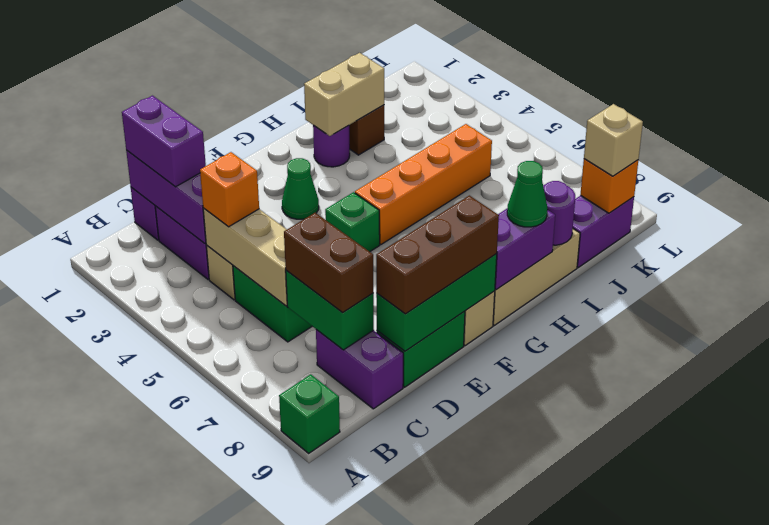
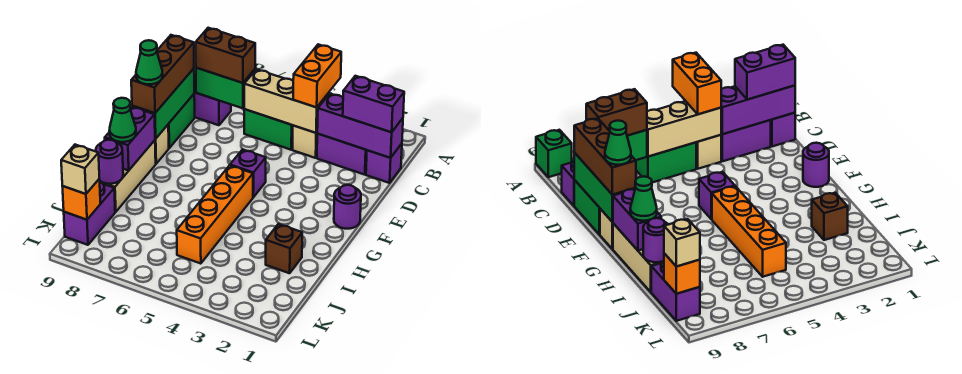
orange brick C4 level 3 -> orange brick B4:C4 level 3
green cone F3 level 1 -> green cone F9 level 4
green brick F5 level 1 -> purple brick F5 level 1
purple round brick H2 level 1 -> purple round brick F1 level 1
tan brick H2:I2 level 2 -> none

